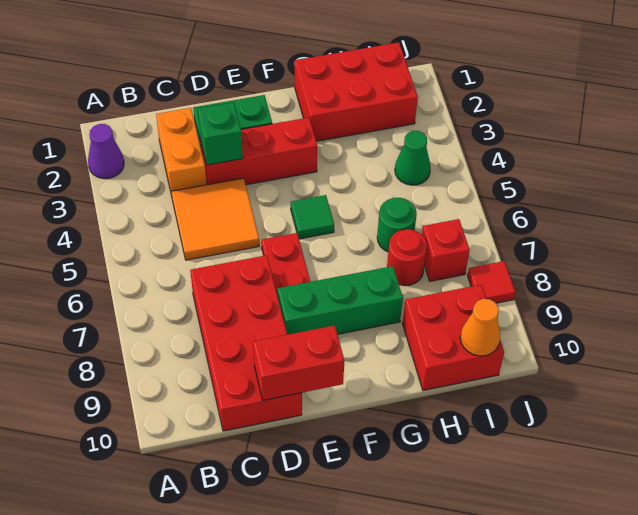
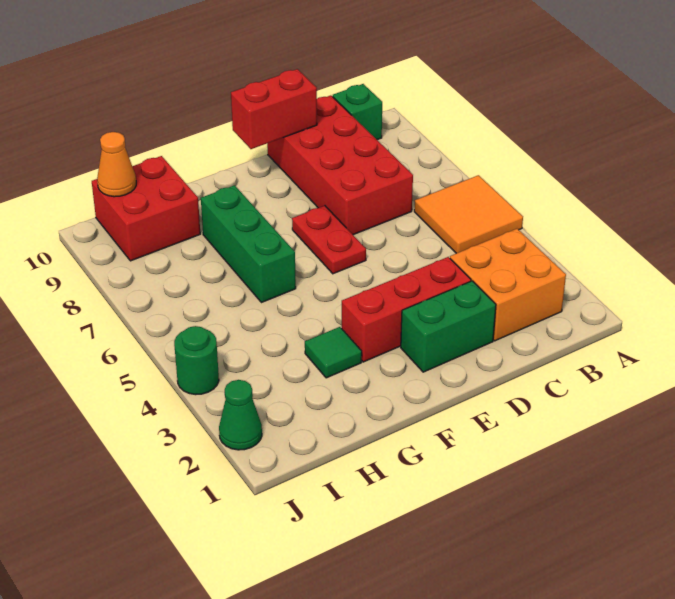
purple cone A2 level 1 -> none
orange brick C2:C3 level 1 -> orange brick B2:C3 level 1
orange tile C4:D5 level 1 -> orange tile A5:B6 level 1
green brick D3 level 2 -> green brick B10 level 1
green brick E8:G8 level 1 -> green brick G6:G8 level 1
green tile F5 level 1 -> green tile G3 level 1
red brick G1:I2 level 1 -> none
green round brick H6 level 1 -> green round brick J4 level 1
red round brick H7 level 1 -> none
green cone I4 level 1 -> green cone J2 level 1
red brick I7 level 1 -> none
red tile J8 level 1 -> none

